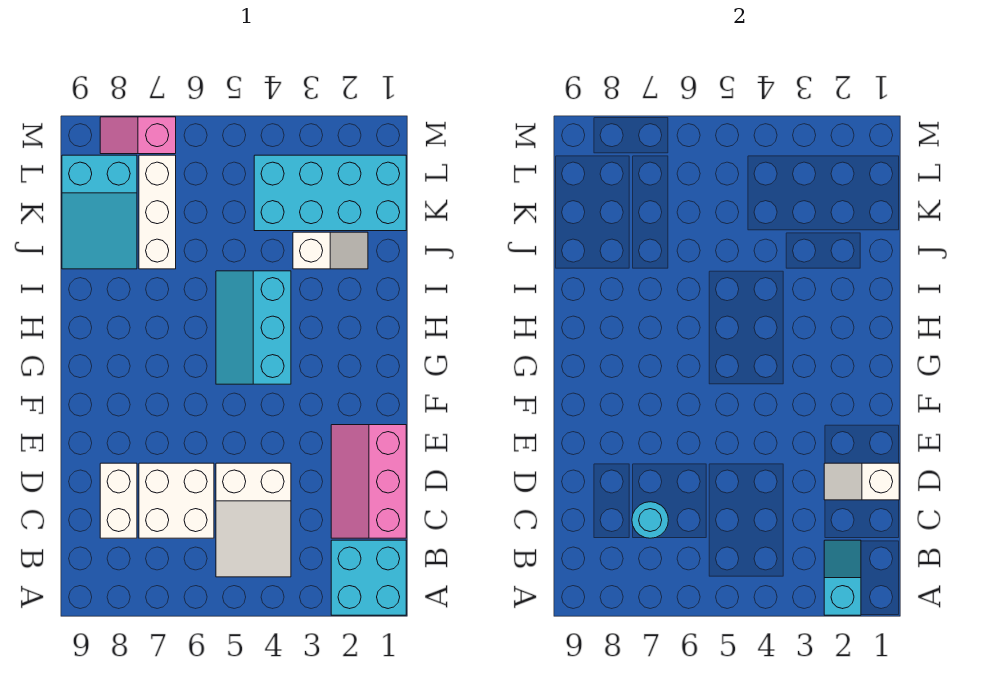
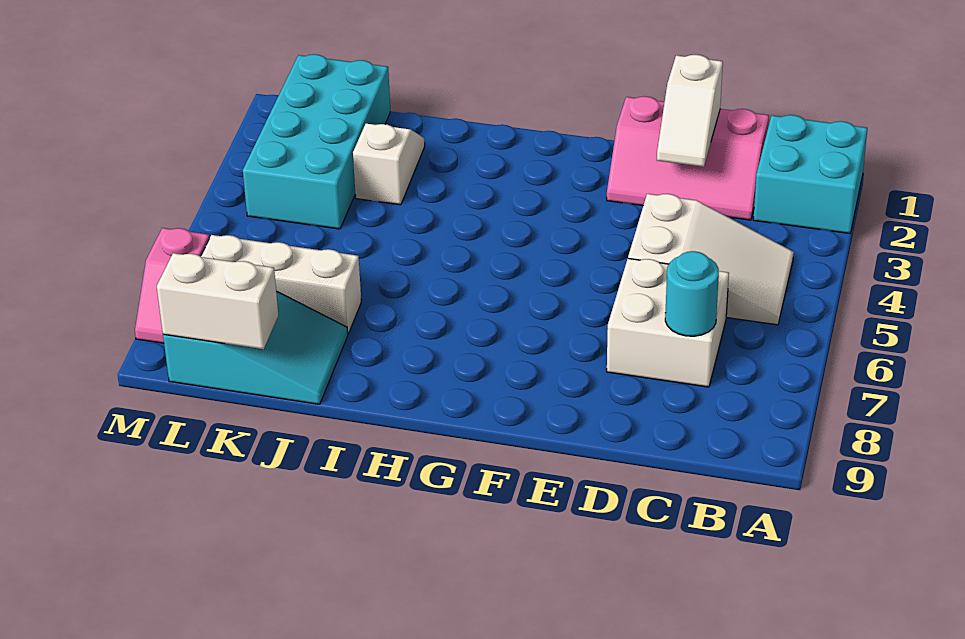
cyan slope A2:B2 level 2 top A -> none
white brick C8:D8 level 1 -> white brick K9:L9 level 2
cyan slope G4:I5 level 1 top 4 -> none

